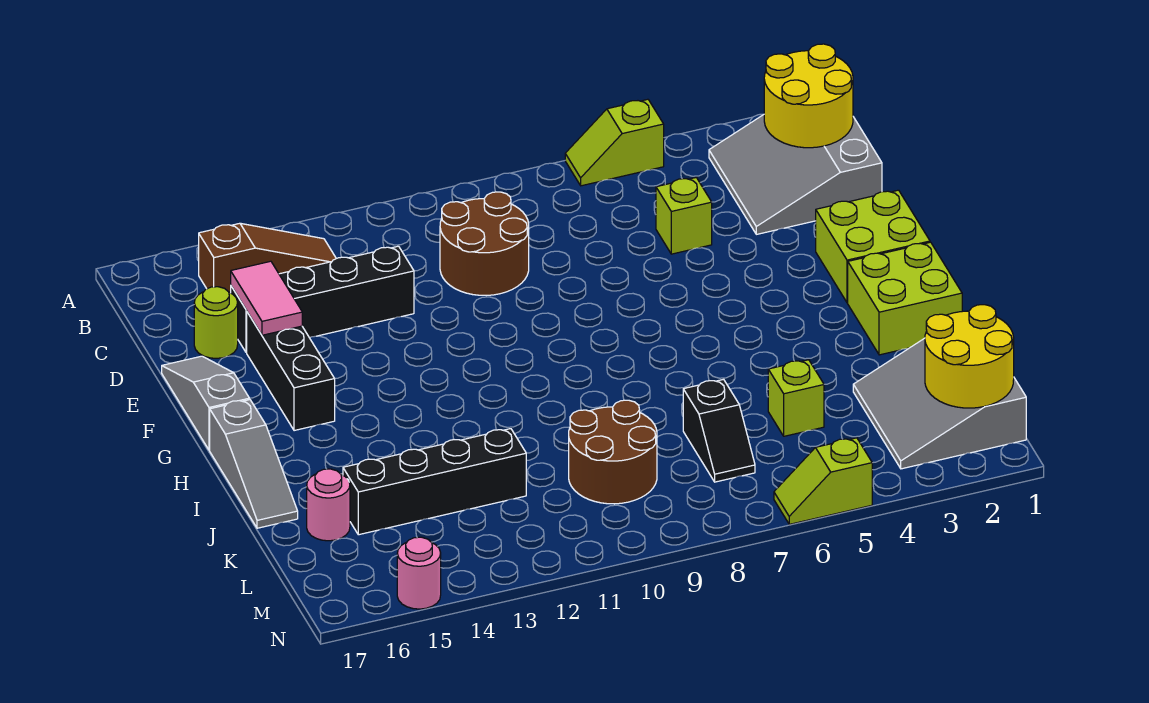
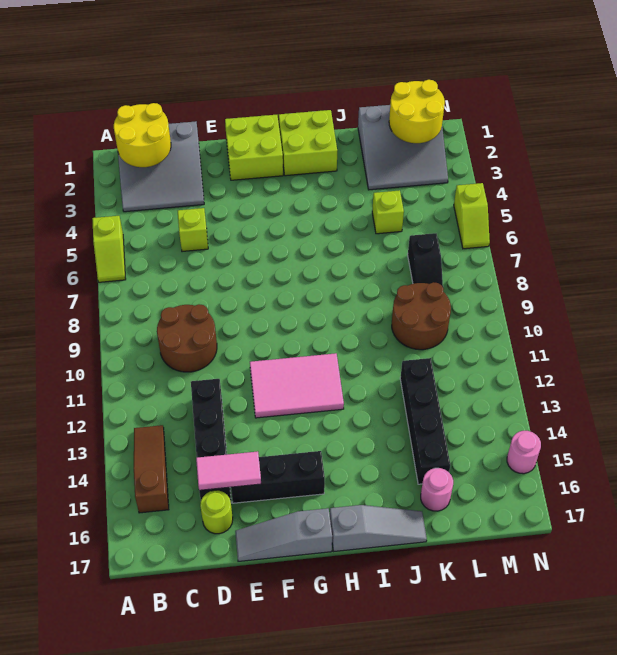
none -> pink tile F11:H12 level 1
black slope K7:L7 level 1 top K -> black slope L7:L8 level 1 top 7

